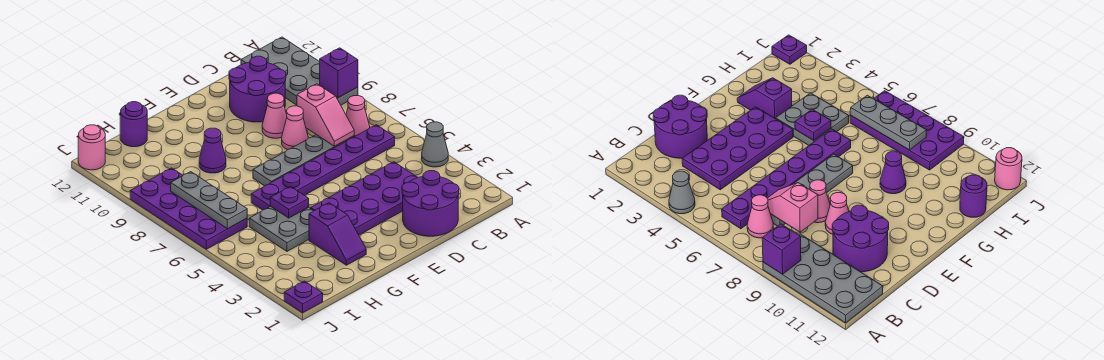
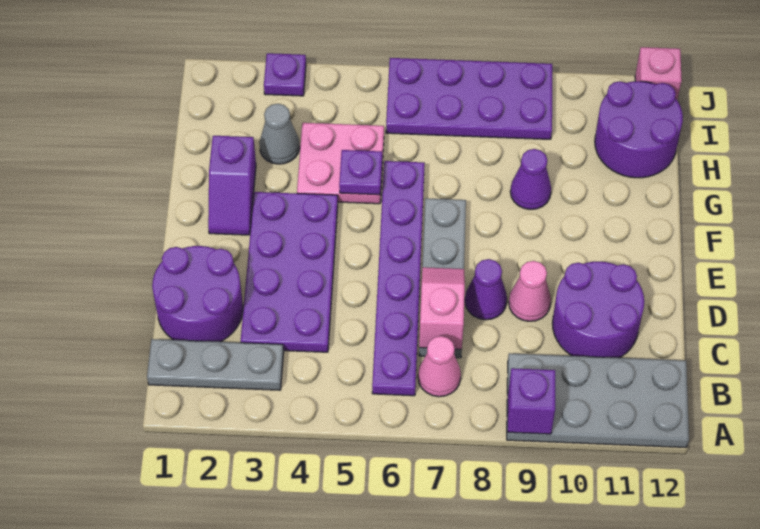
grey cone A4 level 1 -> grey cone H3 level 1
pink slope C7:C8 level 2 top 8 -> pink slope C7:D7 level 2 top C
pink cone D8 level 1 -> purple cone D8 level 1
purple slope G2:G3 level 1 top 3 -> purple slope F2:G2 level 1 top G
grey plate G4:H5 level 1 -> pink plate G4:H5 level 1
purple round brick H12 level 1 -> purple round brick H11:I12 level 1
grey plate I6:I8 level 2 -> grey plate B1:B3 level 1
purple plate J1 level 1 -> purple plate J3 level 1
pink round brick J12 level 1 -> pink brick J12 level 1

